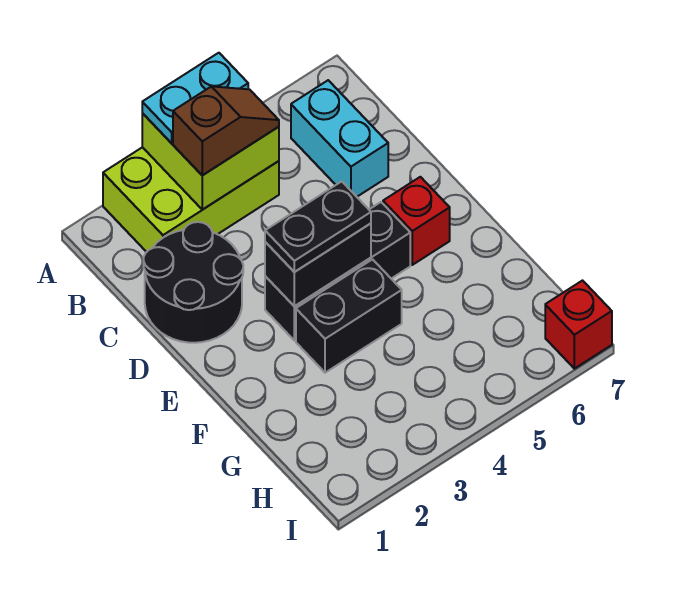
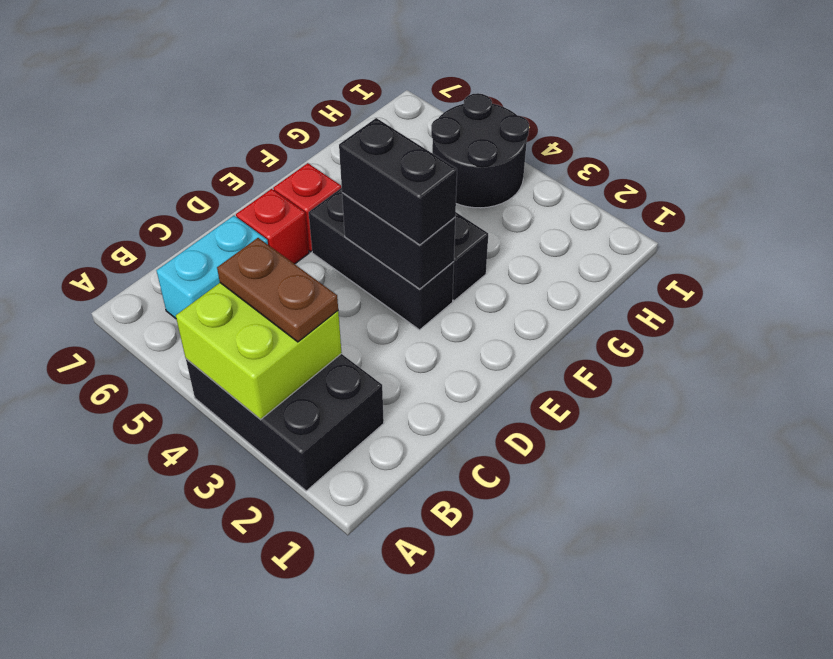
lime brick A2:B4 level 1 -> black brick A2:B4 level 1
cyan plate A3:A4 level 3 -> none
brown slope B3:B4 level 3 top 3 -> brown plate B3:B4 level 3
black round brick C1:D2 level 1 -> black round brick H4:I5 level 1
black plate E3:E4 level 3 -> black brick E3:E4 level 3
red brick I7 level 1 -> red brick D6 level 1

